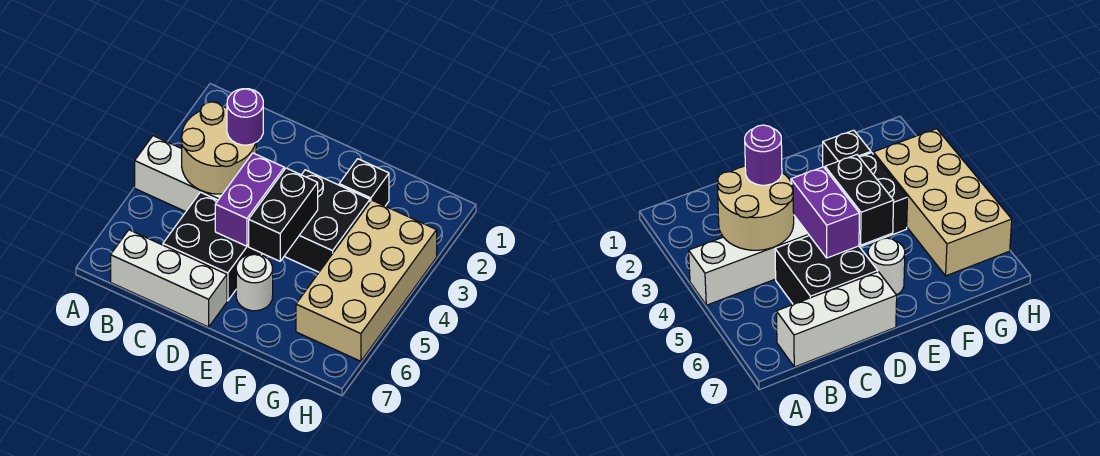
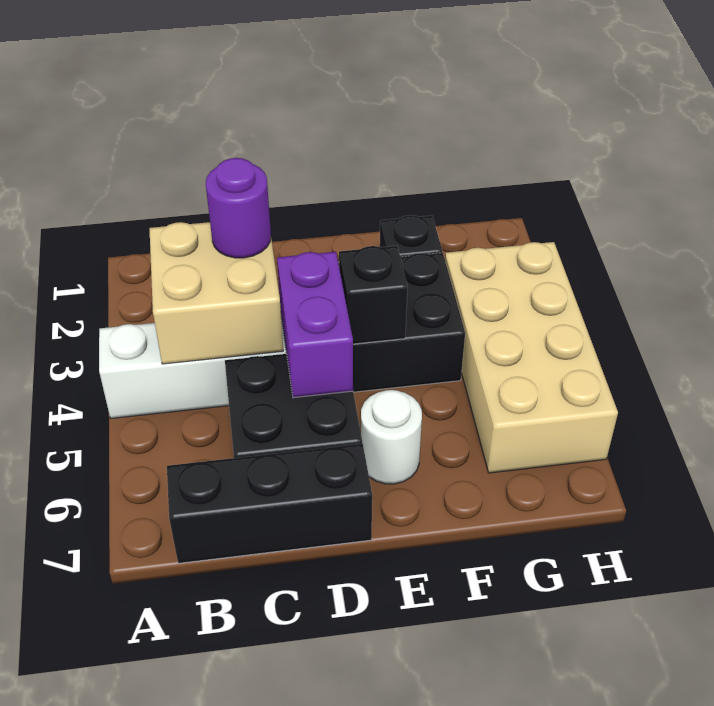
tan round brick B3:C4 level 2 -> tan brick B3:C4 level 2
white brick B7:D7 level 1 -> black brick B7:D7 level 1
black brick E4:E5 level 2 -> black brick E4 level 2

